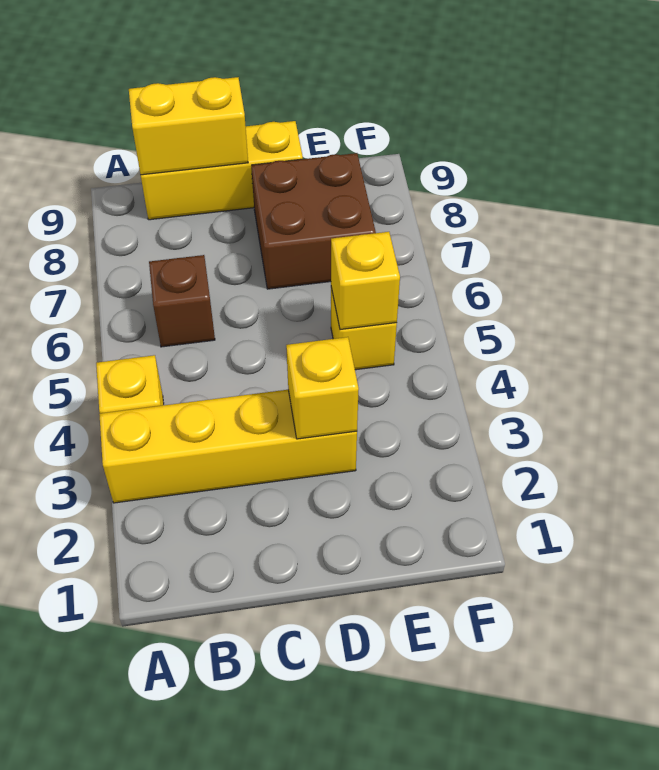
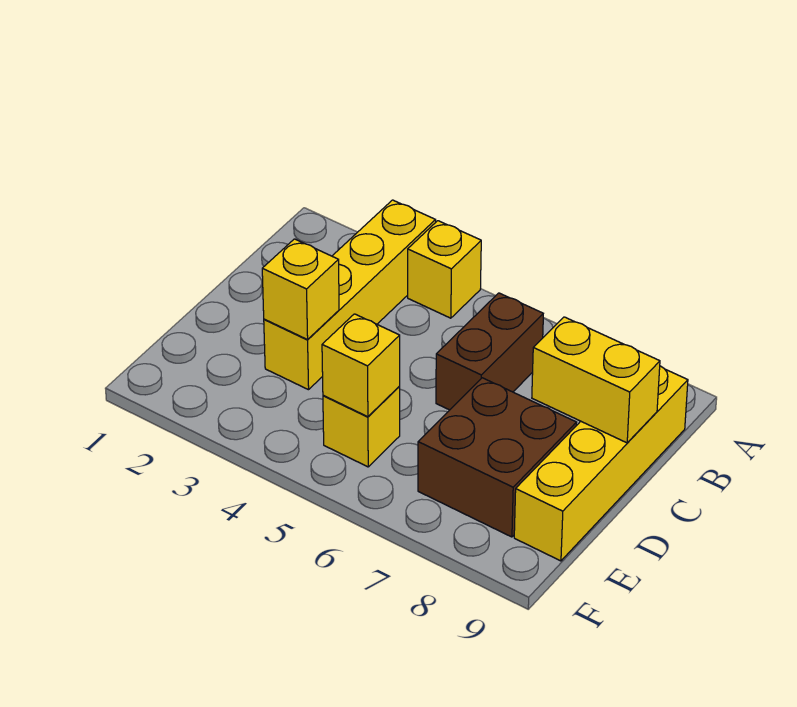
brown brick B6 level 1 -> brown brick B6:C6 level 1
yellow brick B9:D9 level 1 -> yellow brick B9:E9 level 1
yellow brick B9:C9 level 2 -> yellow brick C8:C9 level 2

